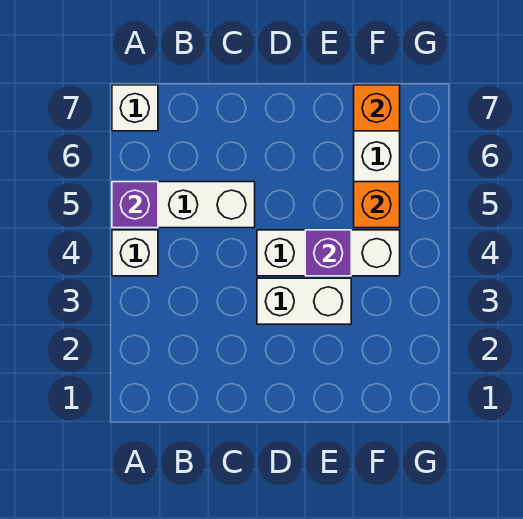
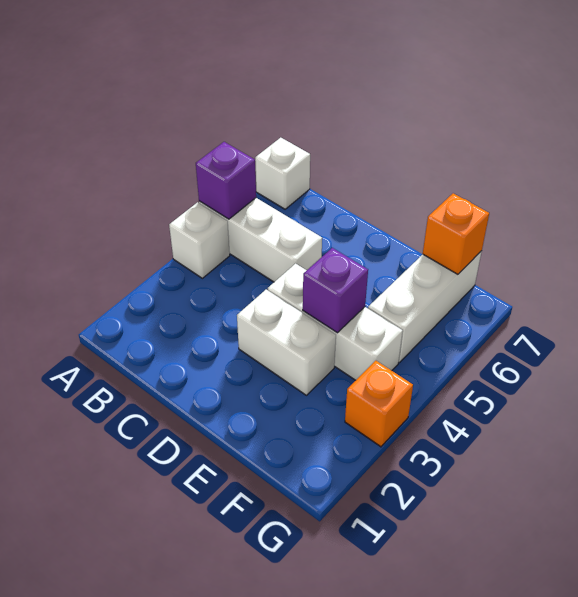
orange brick F5 level 2 -> orange brick G3 level 1

